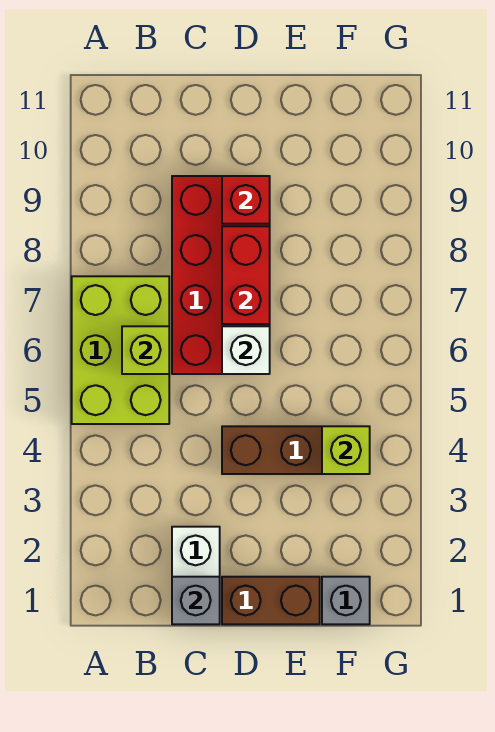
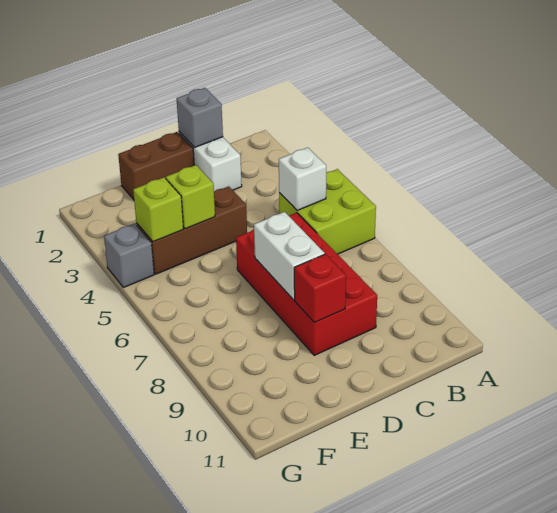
lime brick A5:B7 level 1 -> lime brick A5:B6 level 1
lime brick B6 level 2 -> lime brick E4 level 2
white brick D6 level 2 -> white brick B5 level 2
red brick D7:D8 level 2 -> white brick D7:D8 level 2
grey brick F1 level 1 -> grey brick G4 level 1

